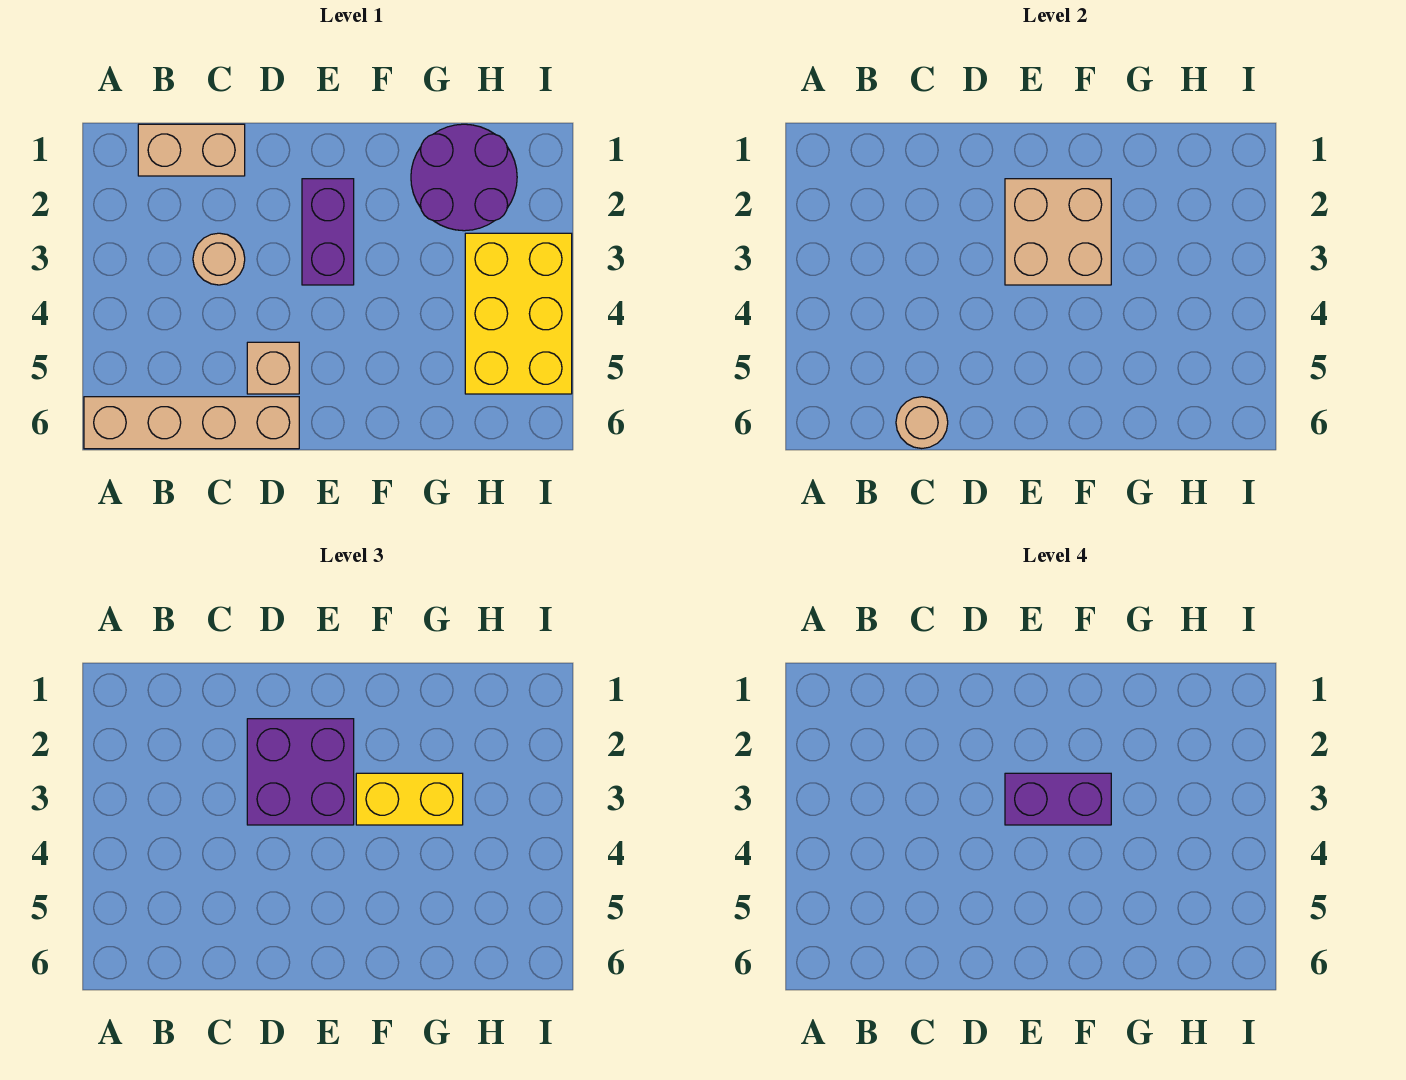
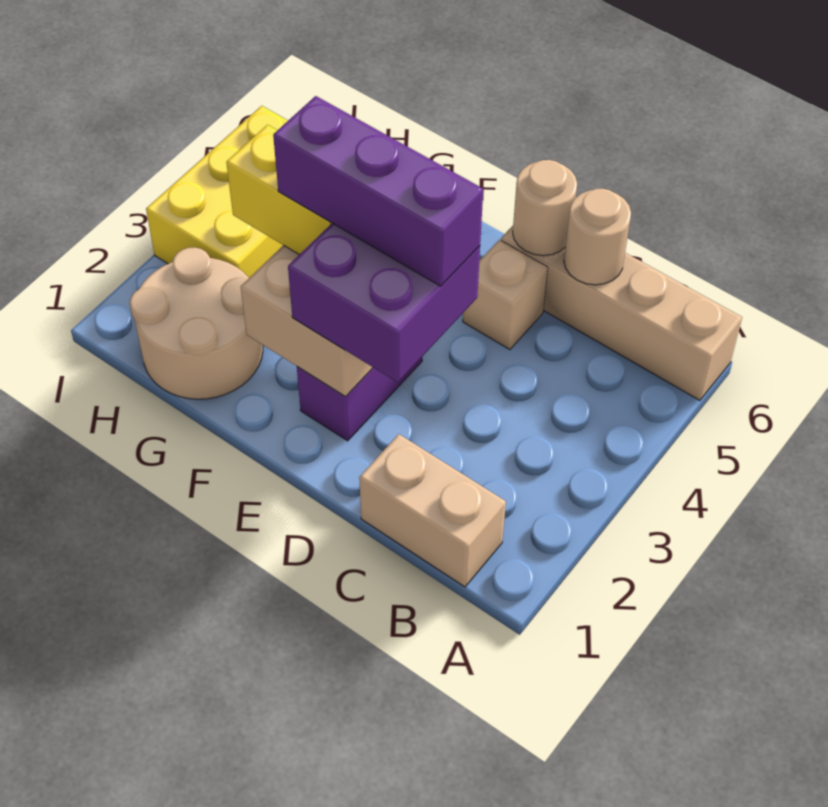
tan round brick C3 level 1 -> tan round brick D6 level 2
purple brick E3:F3 level 4 -> purple brick D3:F3 level 4
purple round brick G1:H2 level 1 -> tan round brick G1:H2 level 1

